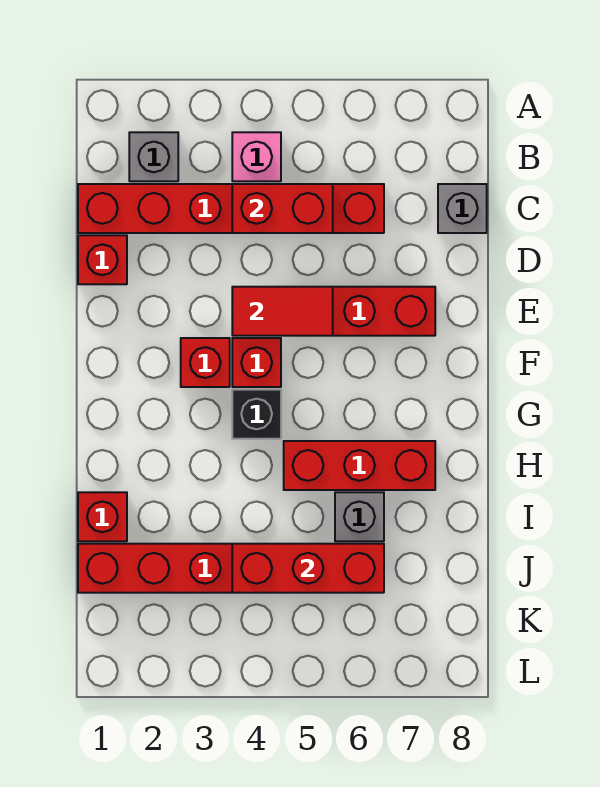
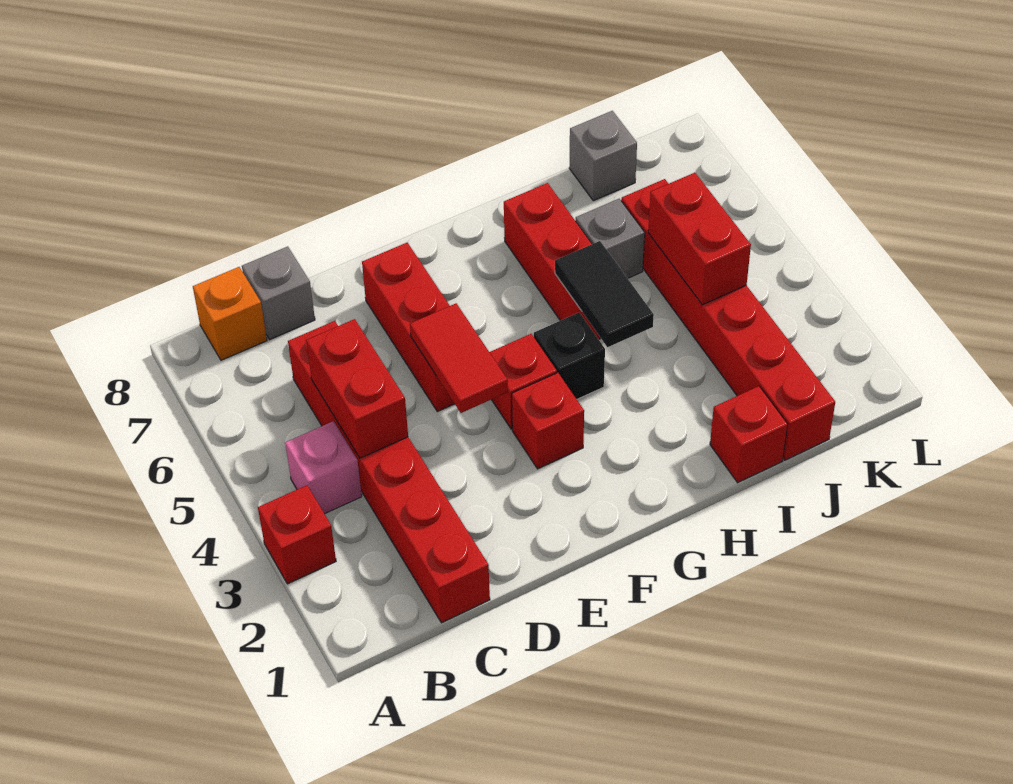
grey brick B2 level 1 -> grey brick J8 level 1
none -> orange brick B8 level 1
red brick D1 level 1 -> red brick A3 level 1
none -> black tile H4:H5 level 2
red brick J4:J6 level 2 -> red brick J4:J5 level 2

